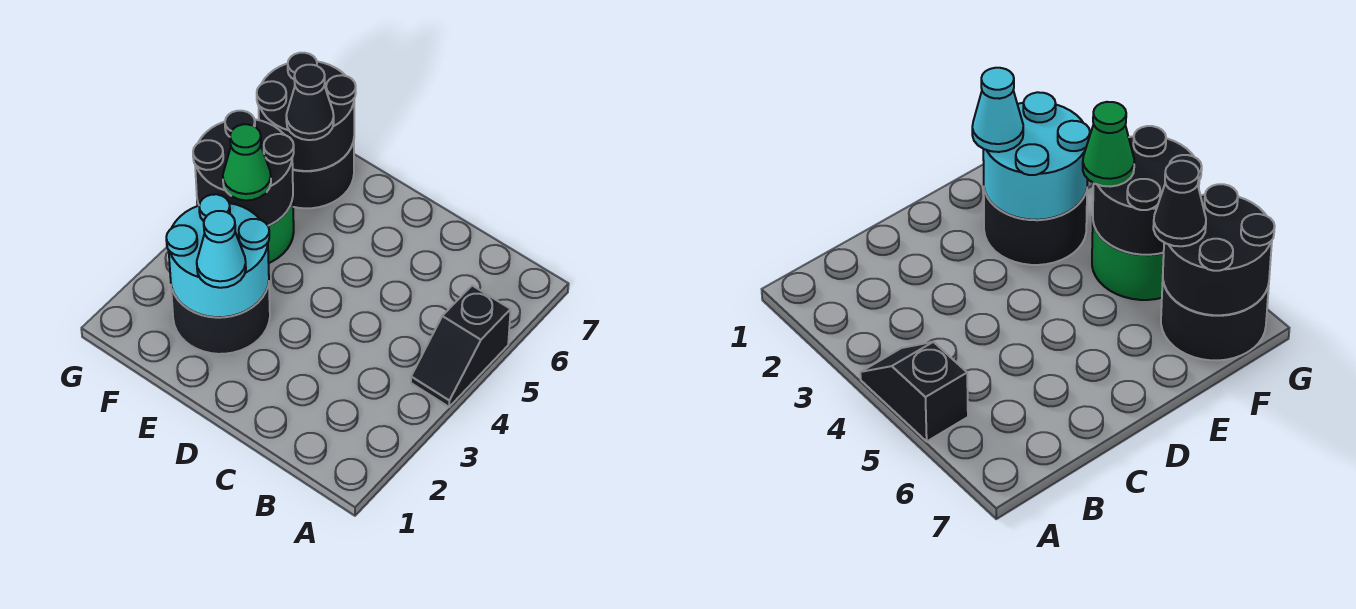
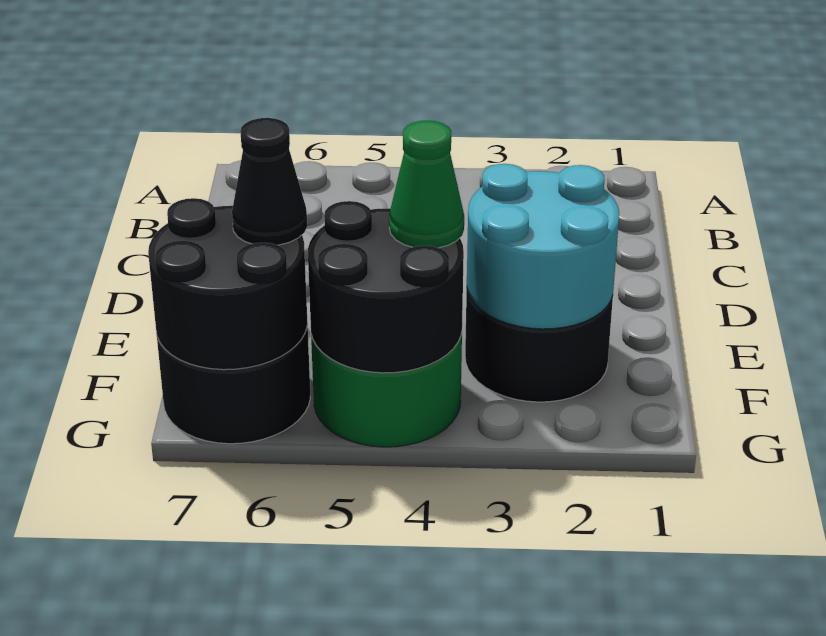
black slope A4:A5 level 1 top 5 -> none
cyan cone E2 level 3 -> none

